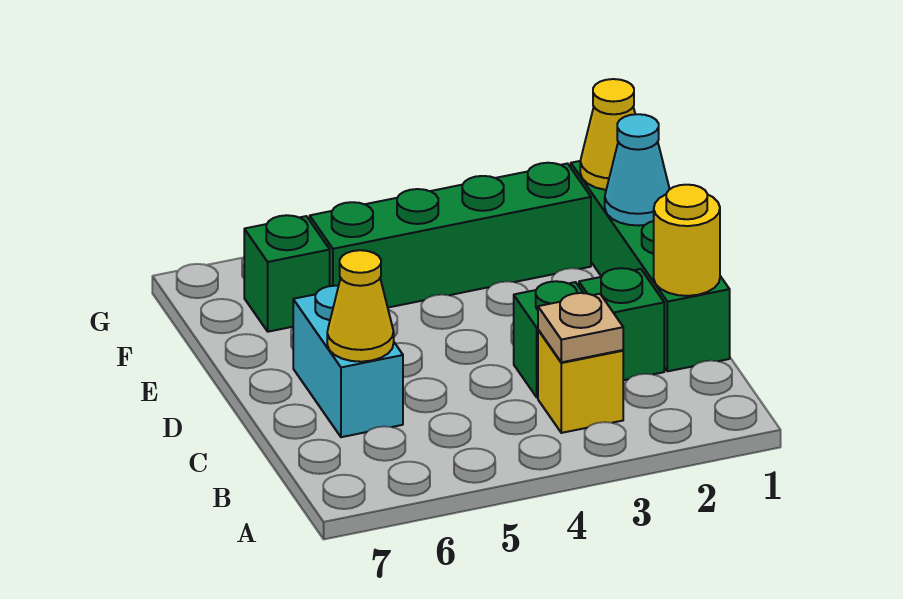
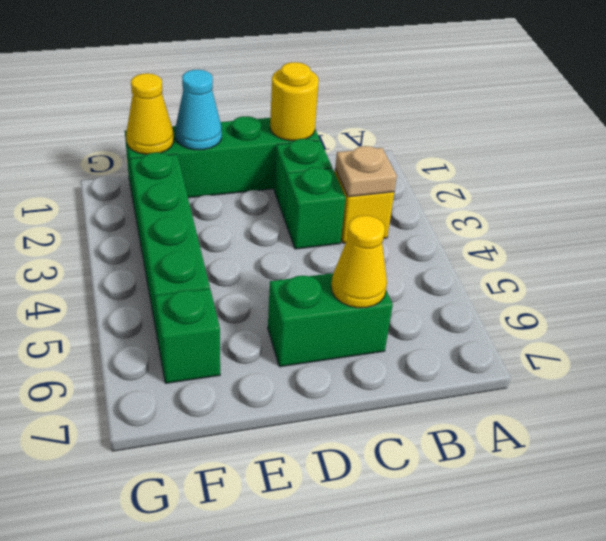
cyan brick C6:D6 level 1 -> green brick C6:D6 level 1

